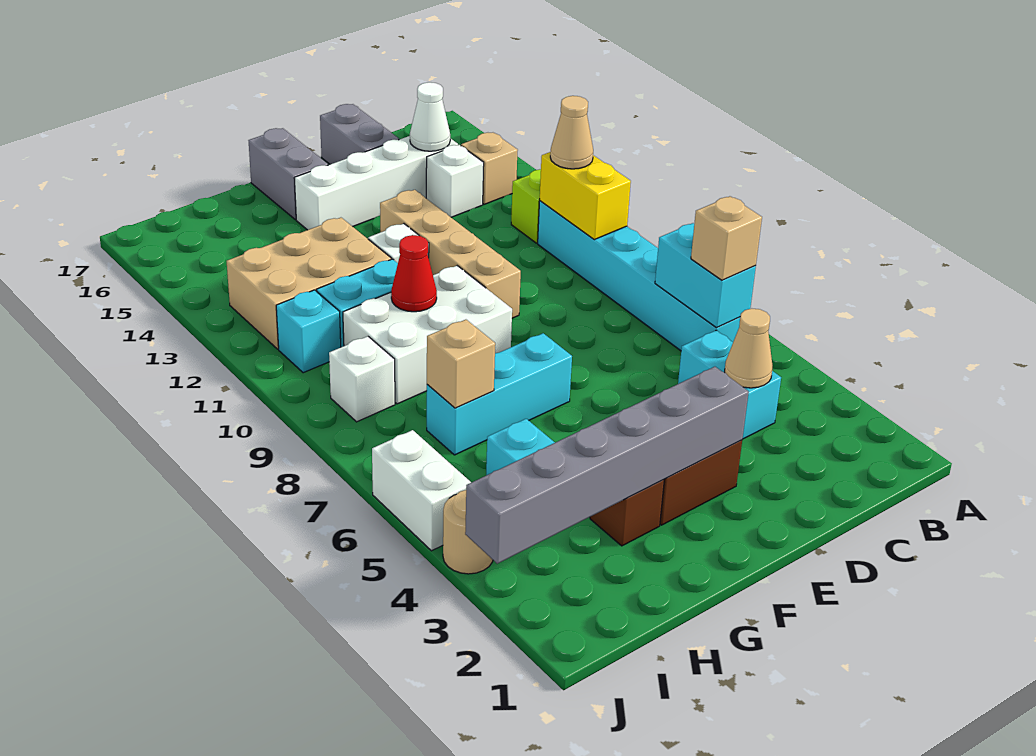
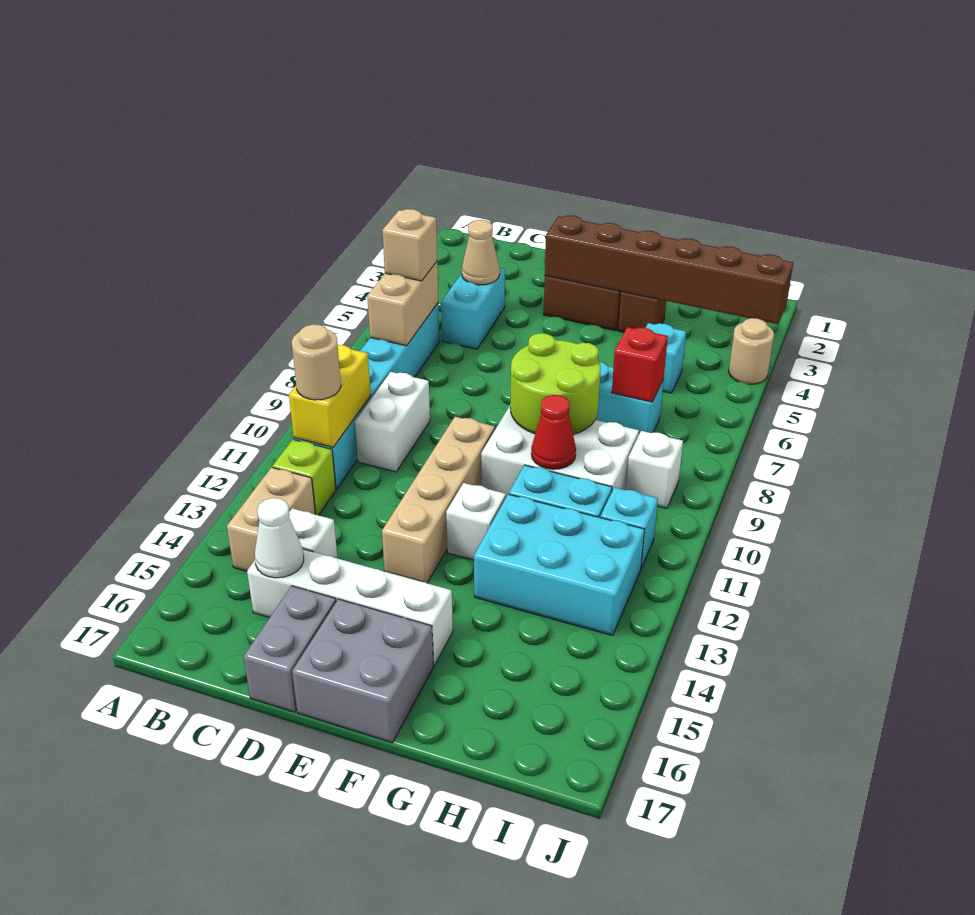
cyan brick B6:B7 level 2 -> tan brick B6:B7 level 2
tan cone B11 level 3 -> tan round brick B11 level 3
tan brick B14 level 1 -> tan brick B13:B14 level 1
grey brick E3:J3 level 2 -> brown brick E3:J3 level 2
none -> lime round brick F8:G9 level 2
grey brick F16:F17 level 1 -> grey brick E16:F17 level 1
tan brick G12:I13 level 1 -> cyan brick G12:I13 level 1
tan brick H7 level 2 -> red brick H7 level 2
white brick J5:J6 level 1 -> white brick C9:C10 level 1

